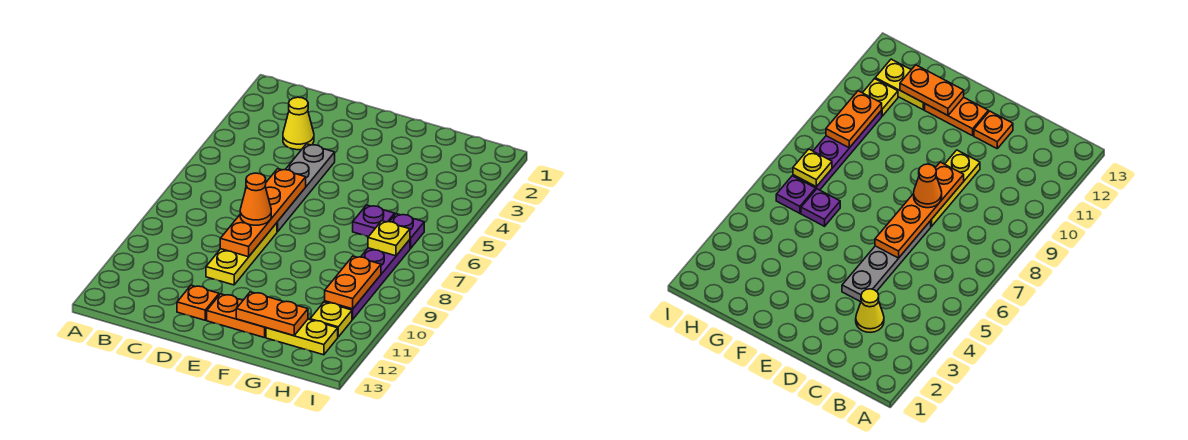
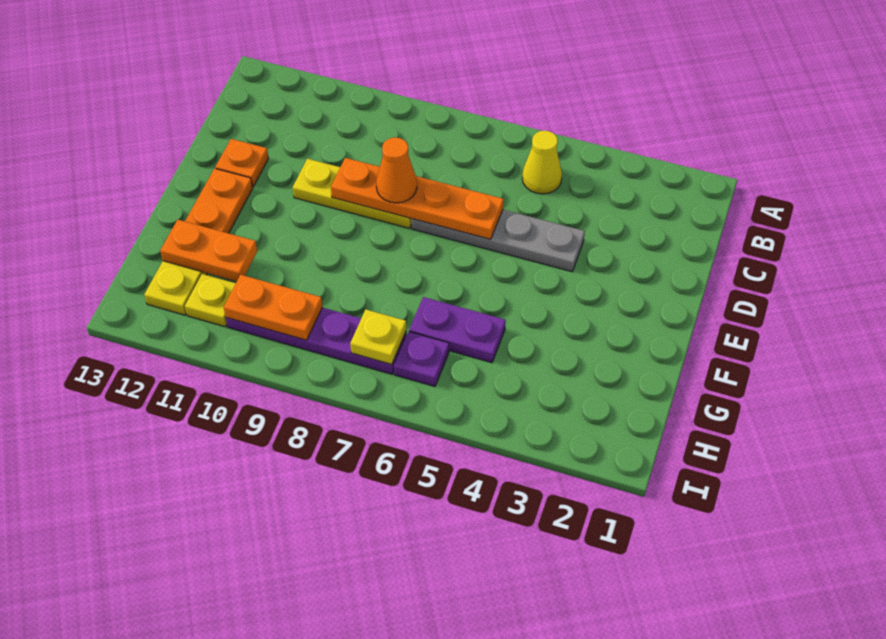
yellow cone C3 level 1 -> yellow cone B5 level 1
orange plate F12:G12 level 2 -> orange plate G11:G12 level 2
purple plate G6 level 1 -> purple plate G5:G6 level 1

